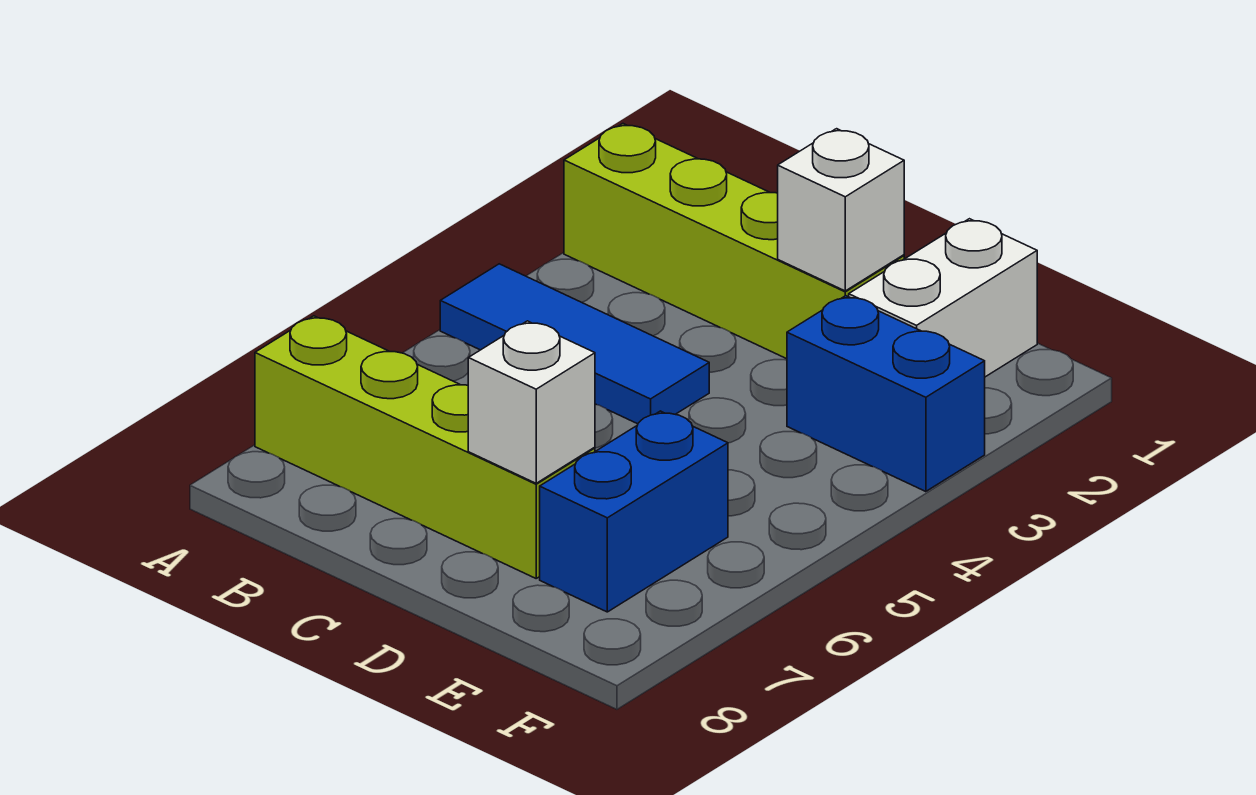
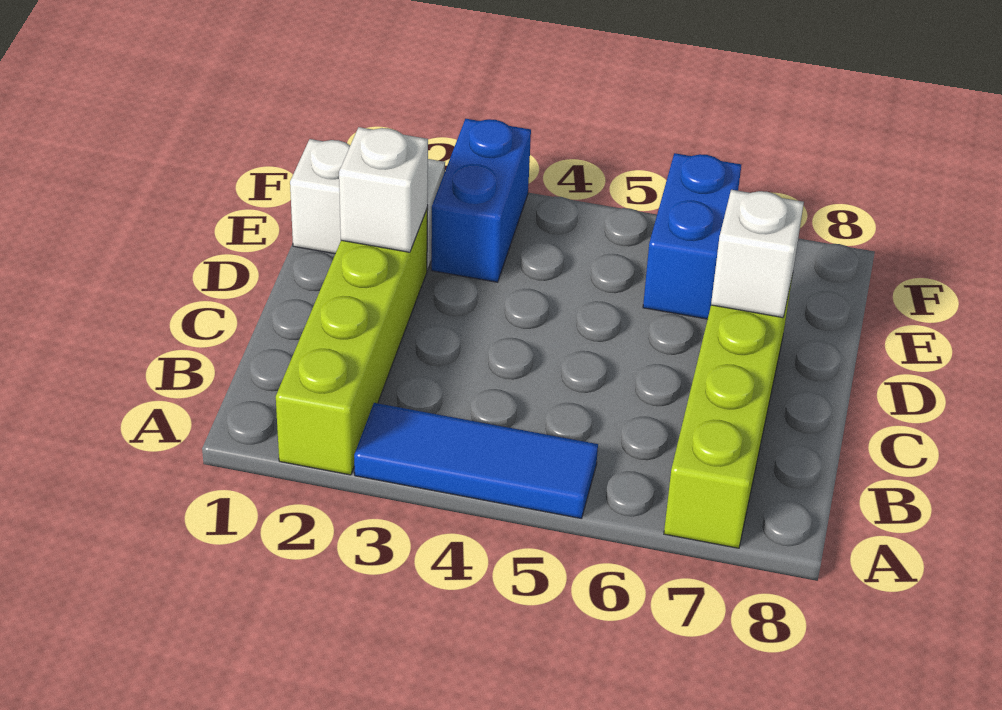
blue tile A4:C4 level 1 -> blue tile A3:A5 level 1
blue brick E6:E7 level 1 -> blue brick E6:F6 level 1

